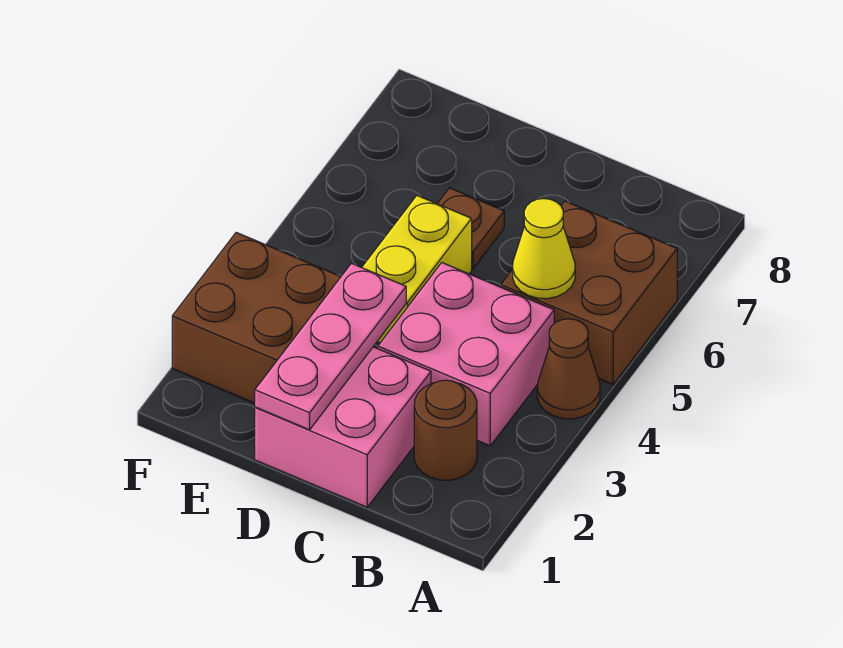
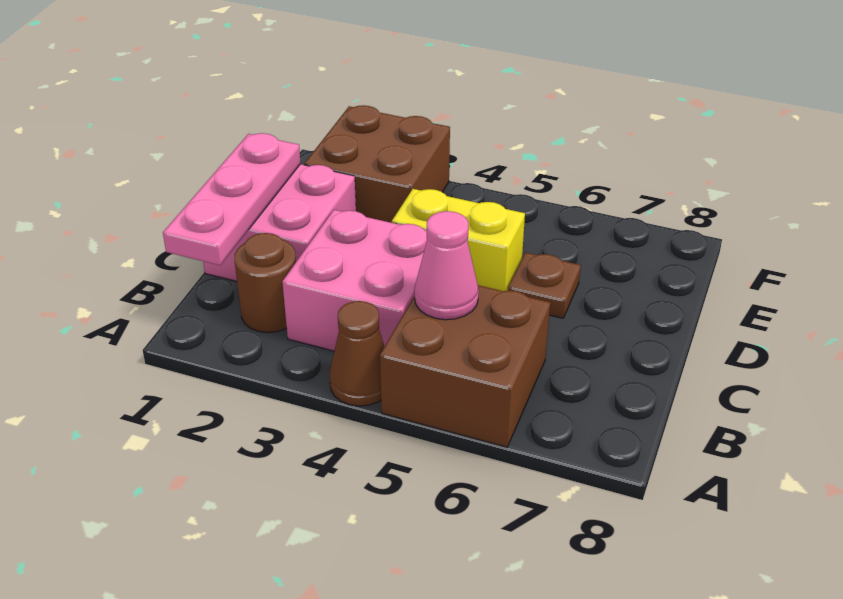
yellow cone B5 level 2 -> pink cone B5 level 2
pink plate D1:D3 level 2 -> pink plate B1:D1 level 2

